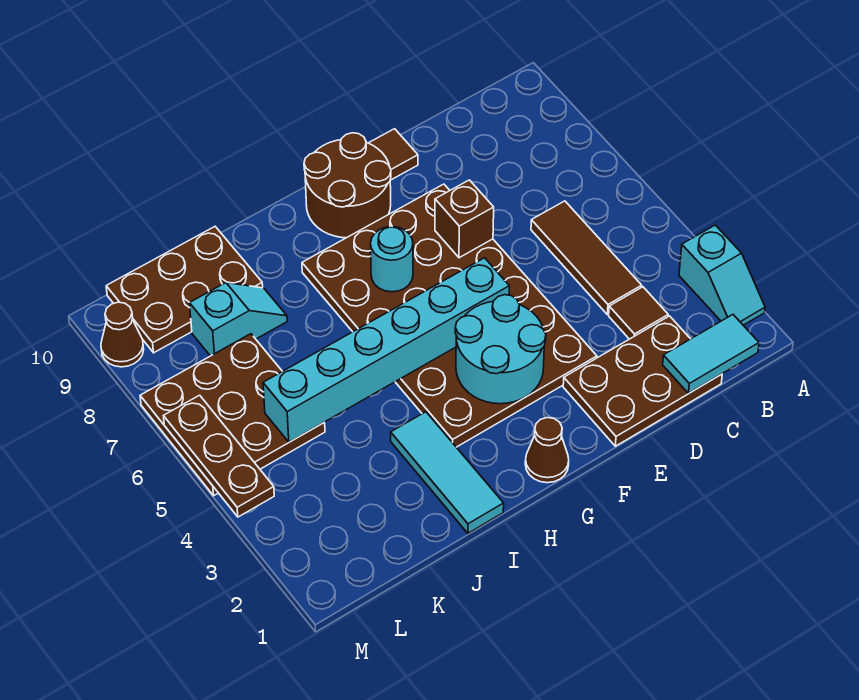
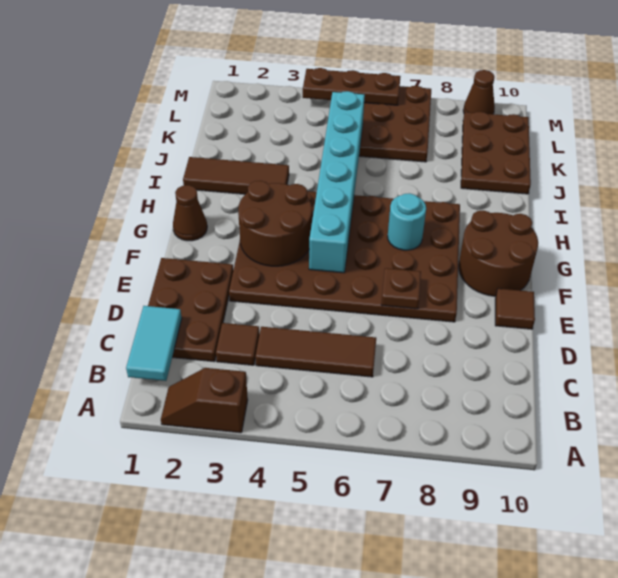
cyan slope A2:A3 level 1 top 3 -> brown slope A2:A3 level 1 top 3
brown brick E7 level 2 -> brown plate E7 level 2
cyan round brick F3:G4 level 2 -> brown round brick F3:G4 level 2
cyan tile I1:I3 level 1 -> brown tile I1:I3 level 1
cyan slope J8:K8 level 1 top K -> none

